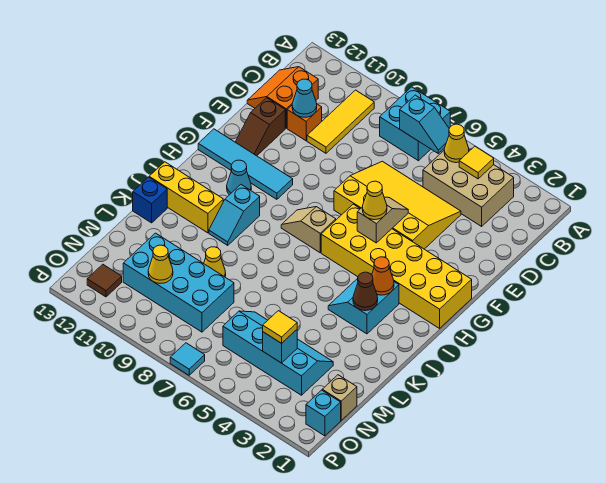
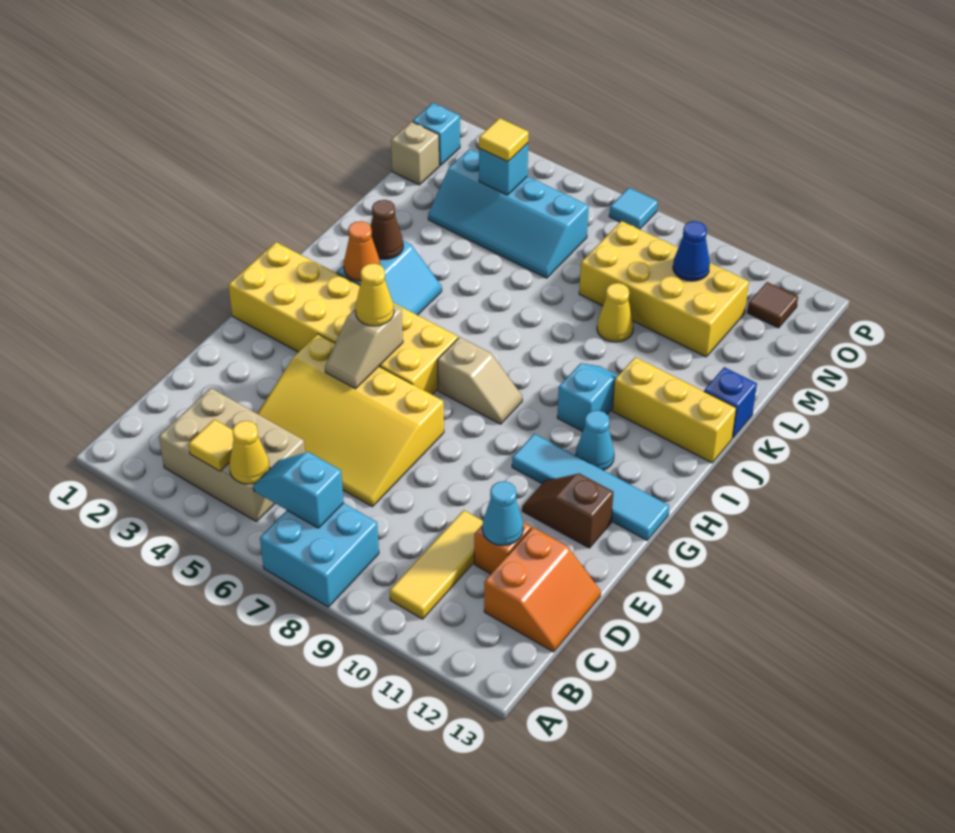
brown slope E12:F12 level 1 top E -> brown slope F11:F12 level 1 top 12
cyan brick M8:N11 level 1 -> yellow brick M8:N11 level 1
yellow cone N10 level 2 -> blue cone N10 level 2

